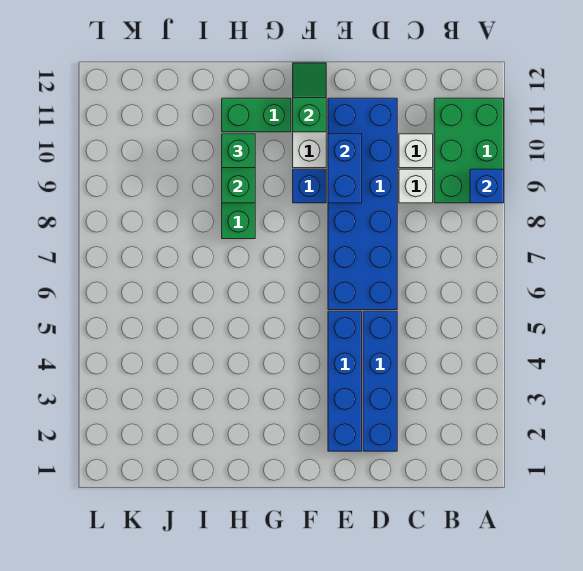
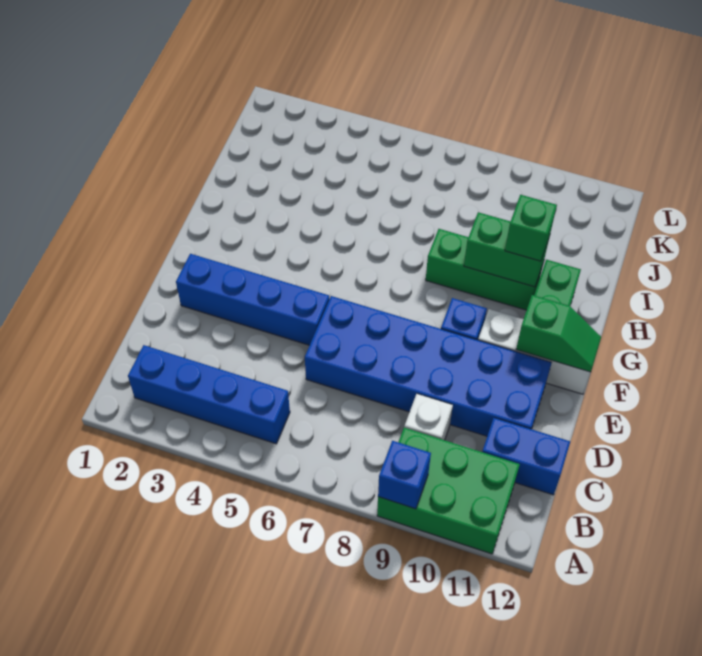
white brick C10 level 1 -> none
blue brick D2:D5 level 1 -> blue brick B2:B5 level 1
blue brick E9:E10 level 2 -> blue brick C11:C12 level 1

